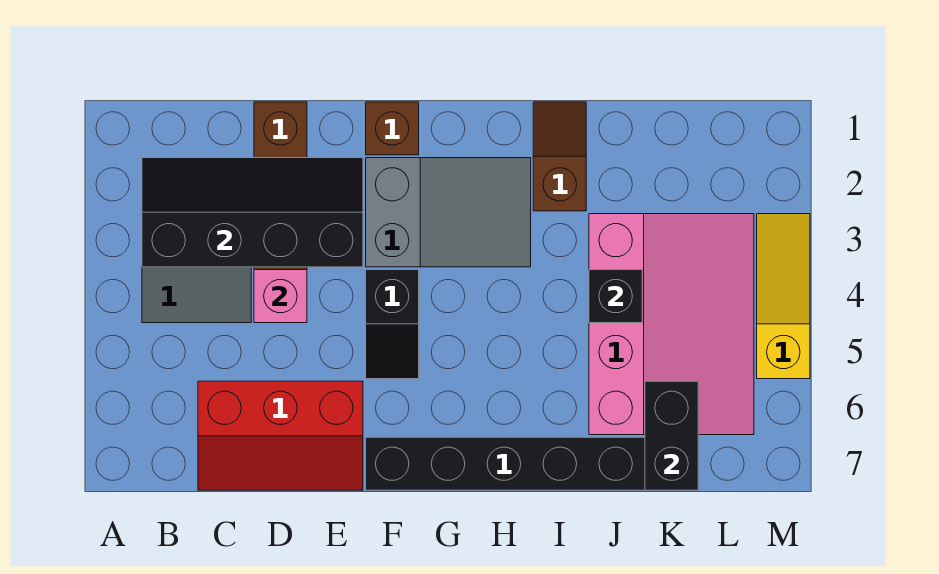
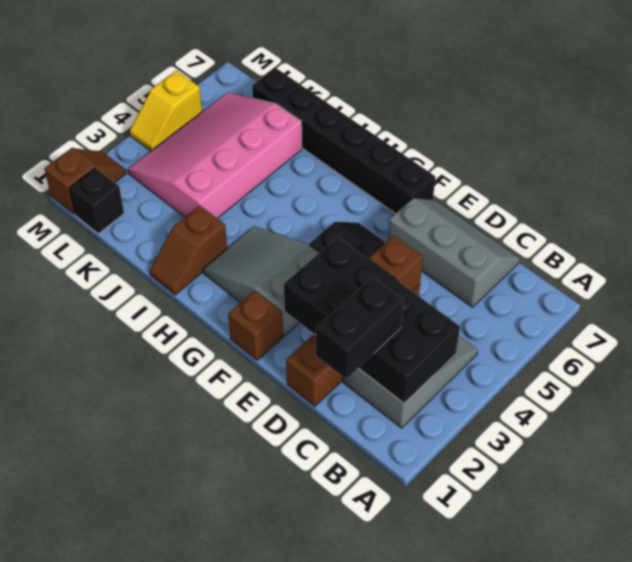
black slope B2:E3 level 2 top 3 -> black brick B2:E3 level 2
red slope C6:E7 level 1 top 6 -> grey slope C6:E7 level 1 top 6
pink brick D4 level 2 -> brown brick D4 level 2
black brick J4 level 2 -> black brick L1 level 1
black brick K6:K7 level 2 -> black brick C1:C2 level 3
none -> brown slope M1:M2 level 1 top 1
yellow slope M3:M5 level 1 top 5 -> yellow slope M4:M5 level 1 top 5

